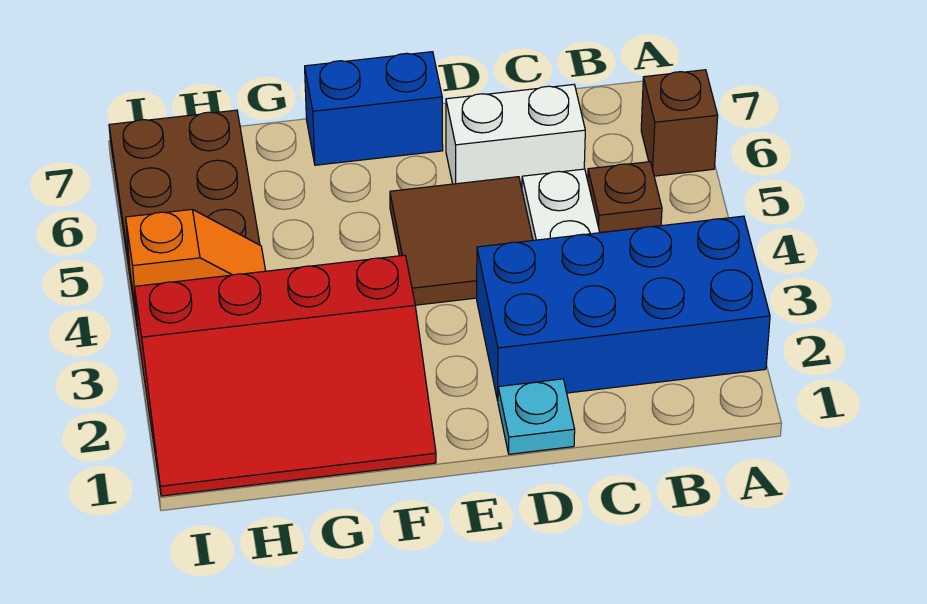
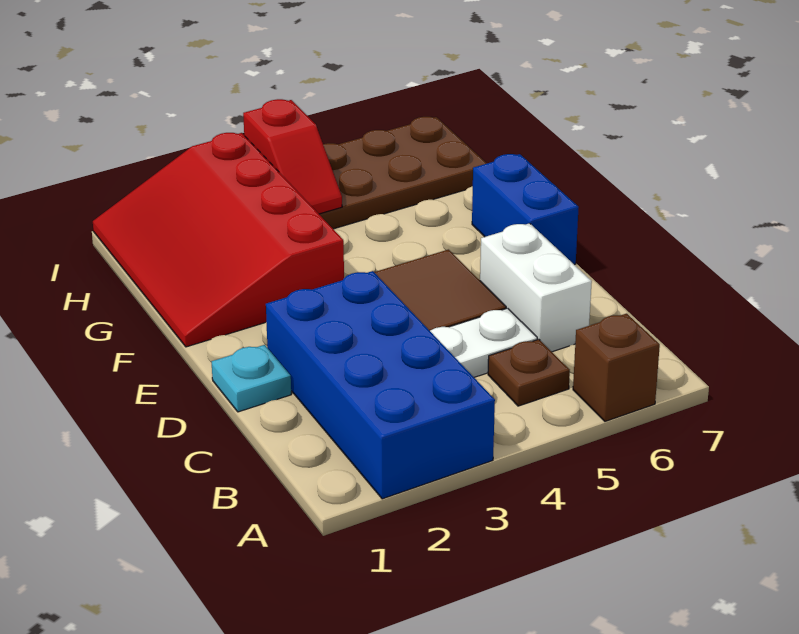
orange slope H4:I4 level 2 top I -> red slope H4:I4 level 2 top I

